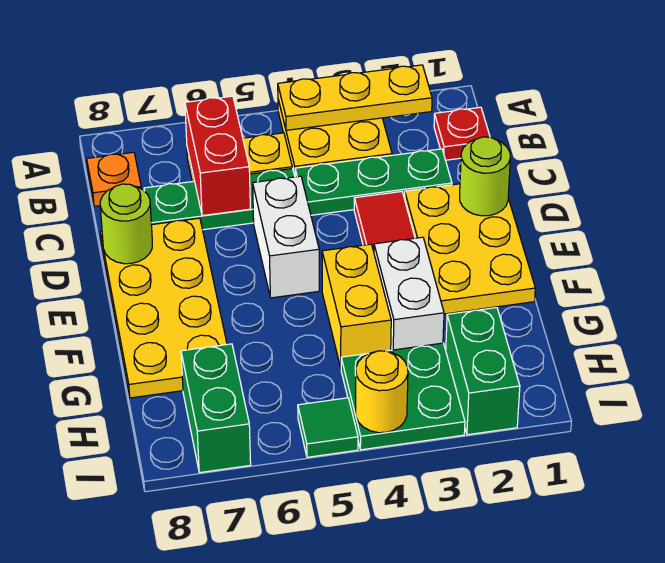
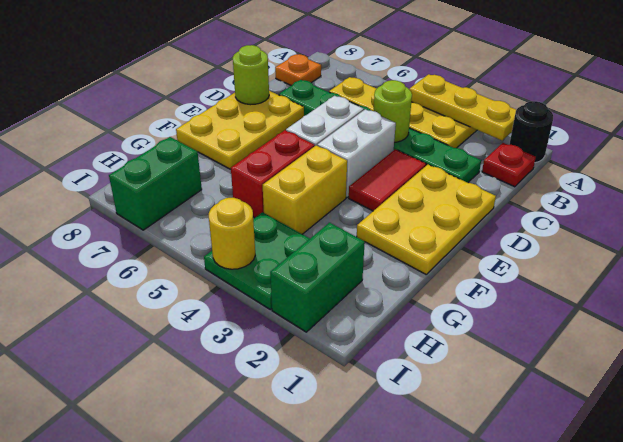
none -> black round brick A1 level 1
red brick B6:C6 level 2 -> red brick F5:G5 level 1
lime round brick D1 level 2 -> lime round brick C4 level 2
yellow plate D7:G8 level 1 -> yellow plate D7:F8 level 1
white brick F3:G3 level 1 -> white brick D4:E4 level 1
green tile I5 level 1 -> none

